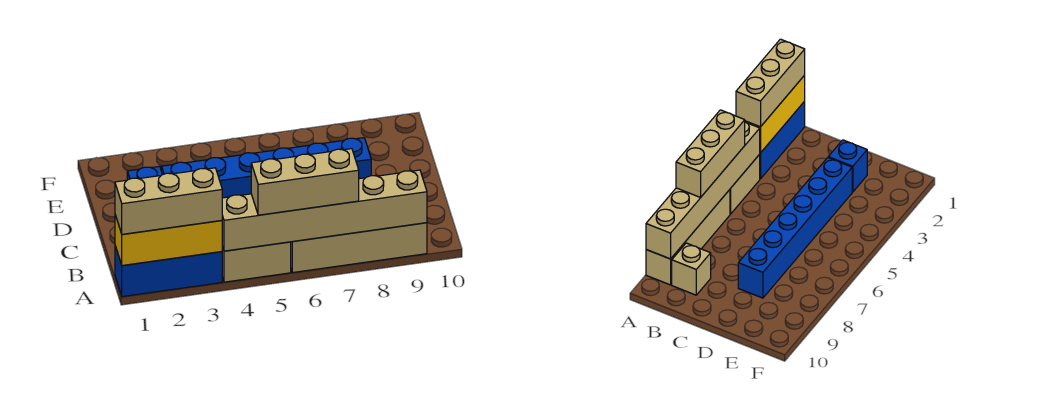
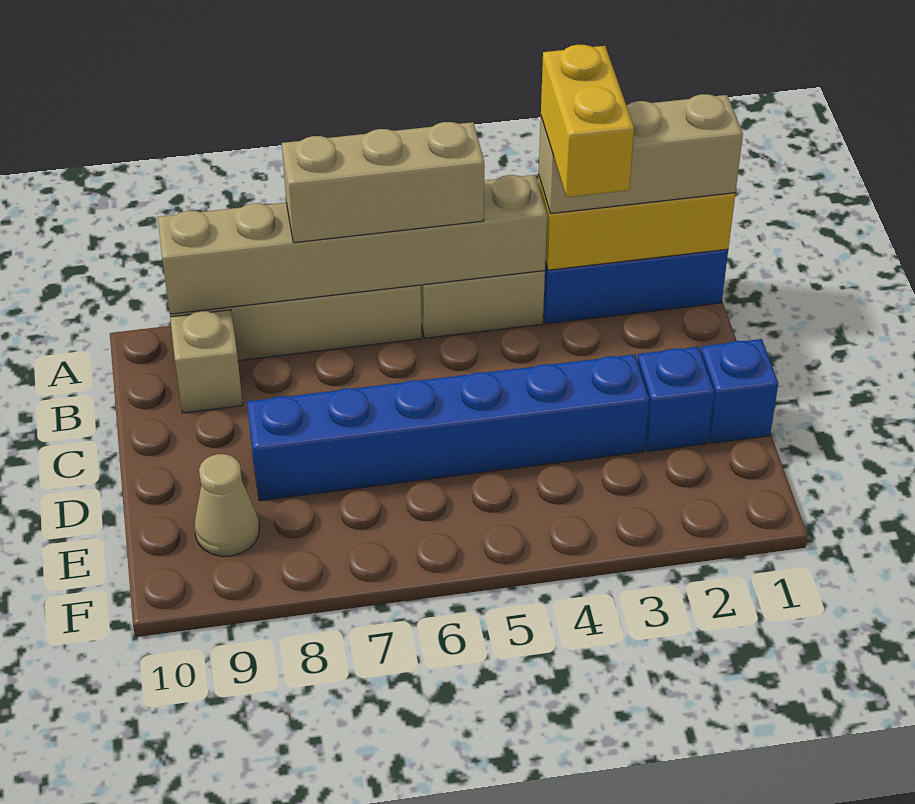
none -> yellow brick A3:B3 level 4
none -> blue brick D1 level 1
none -> tan cone E9 level 1

